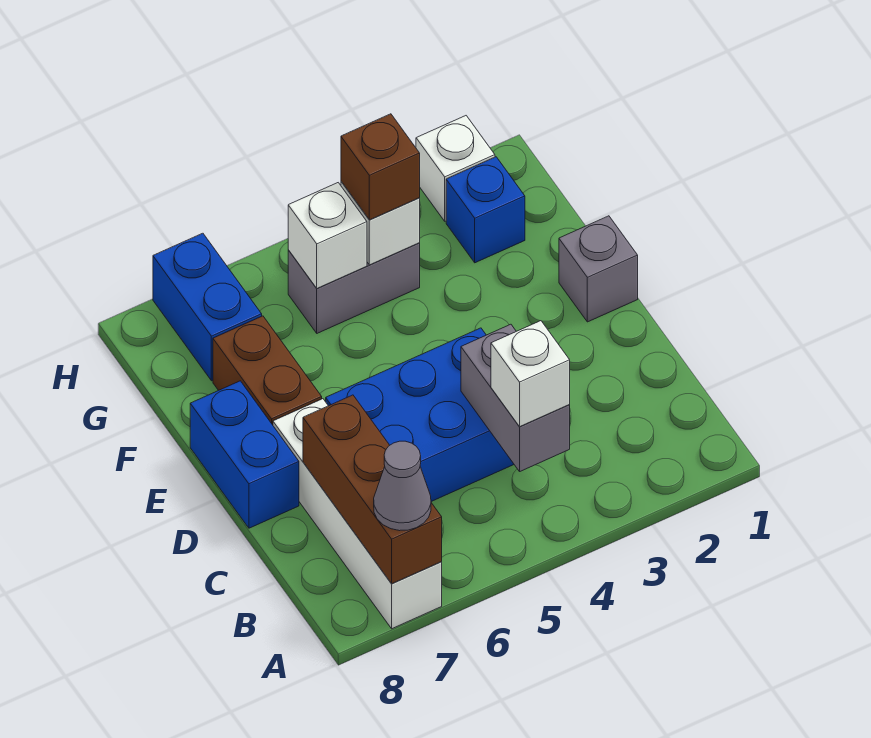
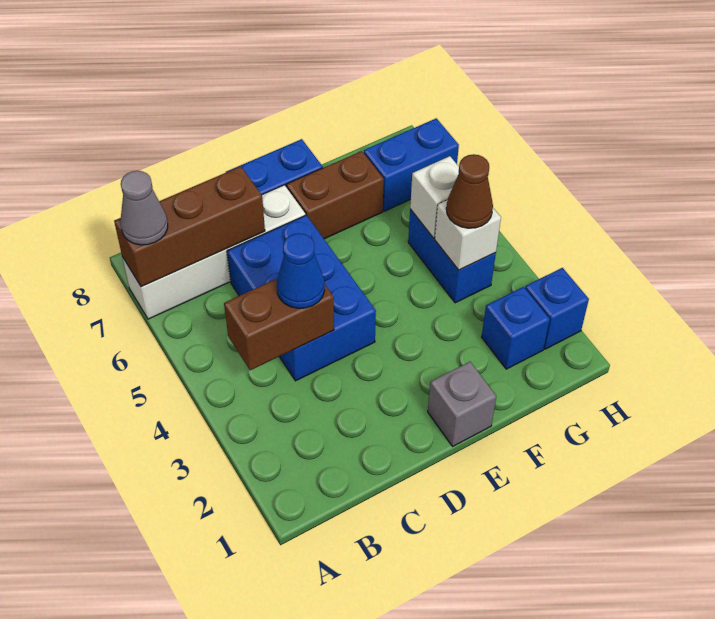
grey brick B4:C4 level 2 -> brown brick B4:C4 level 2
white brick B4 level 3 -> none
none -> blue cone C4 level 3
grey brick G4:G5 level 1 -> blue brick G4:G5 level 1
brown brick G4 level 3 -> brown cone G4 level 3
white brick H2 level 1 -> blue brick H2 level 1

